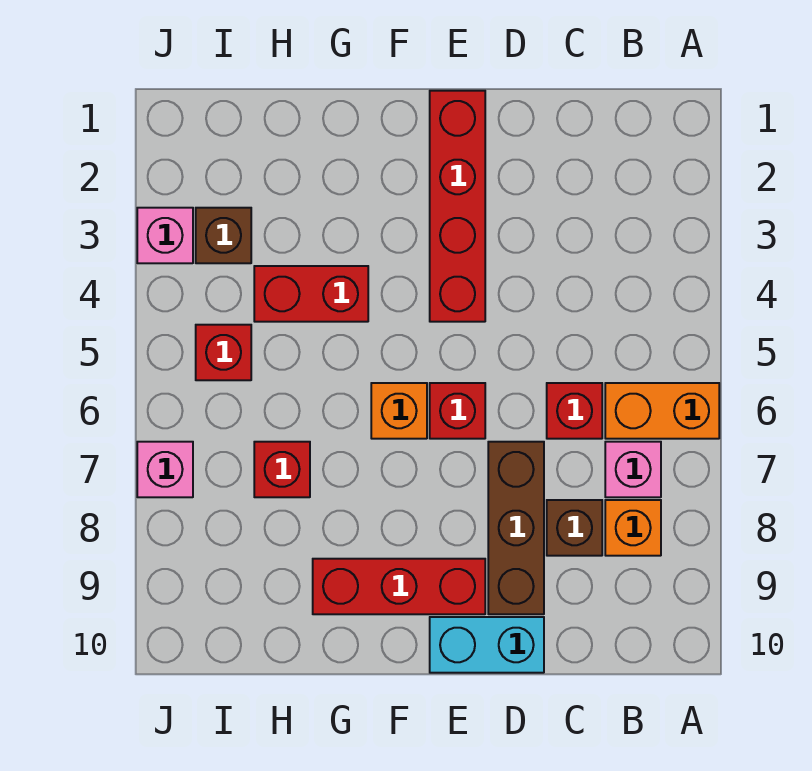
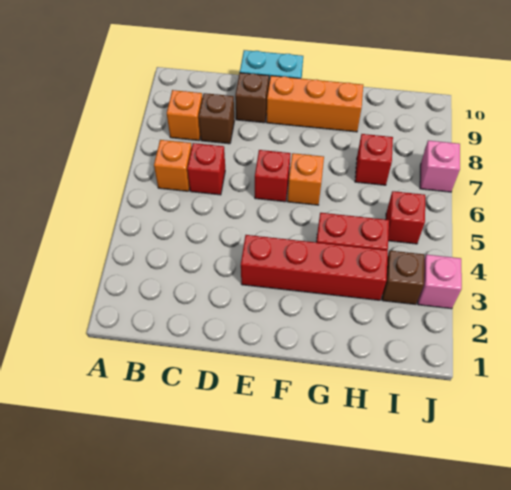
orange brick A6:B6 level 1 -> orange brick B6 level 1
pink brick B7 level 1 -> none
brown brick D7:D9 level 1 -> brown brick D9 level 1
red brick E1:E4 level 1 -> red brick E3:H3 level 1
red brick E9:G9 level 1 -> orange brick E9:G9 level 1

